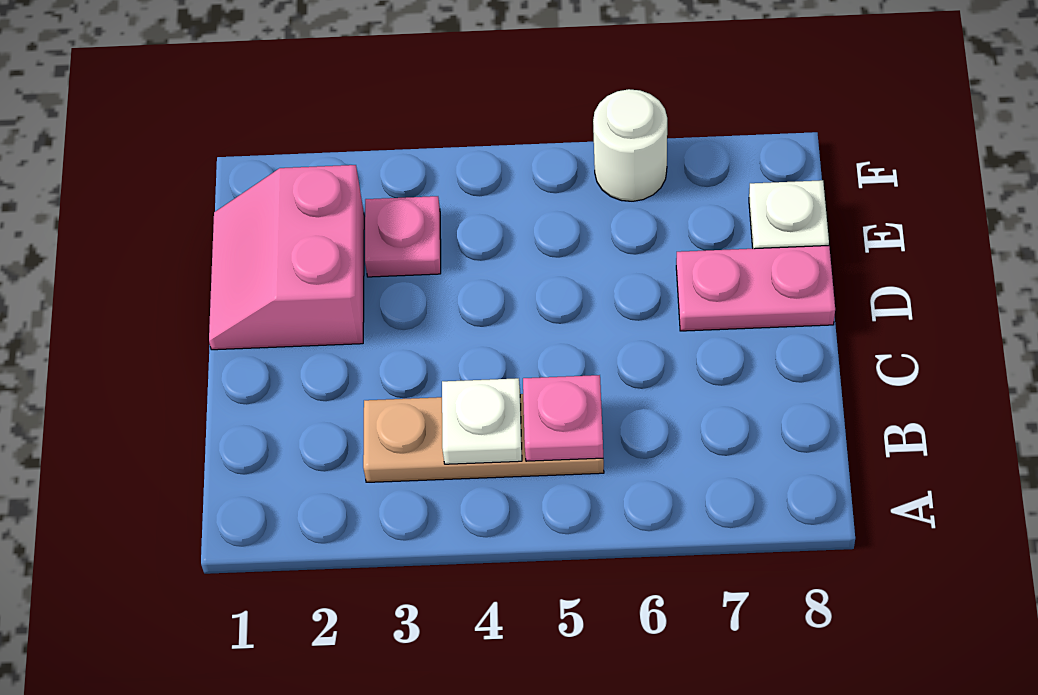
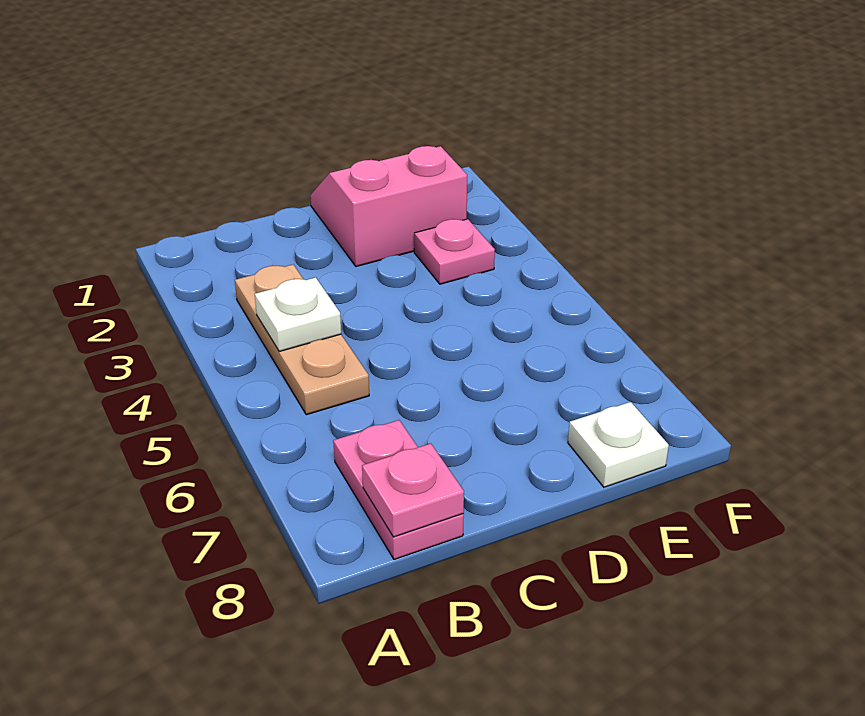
pink plate B5 level 2 -> pink plate B8 level 2
pink plate D7:D8 level 1 -> pink plate B7:B8 level 1
white round brick F6 level 1 -> none

